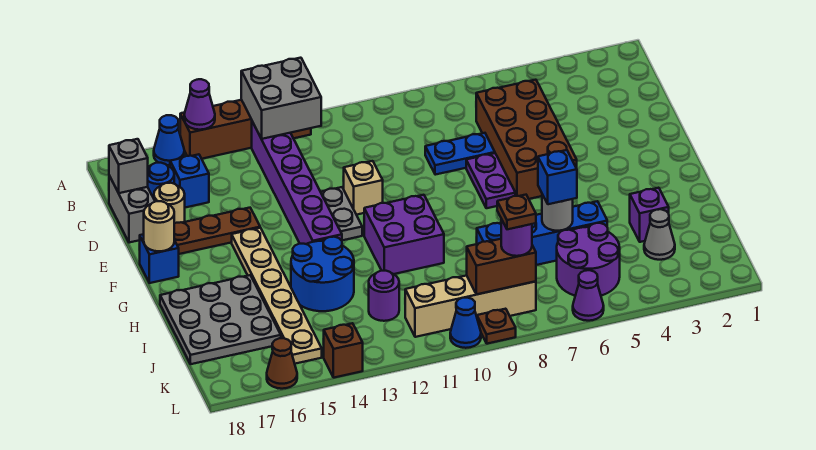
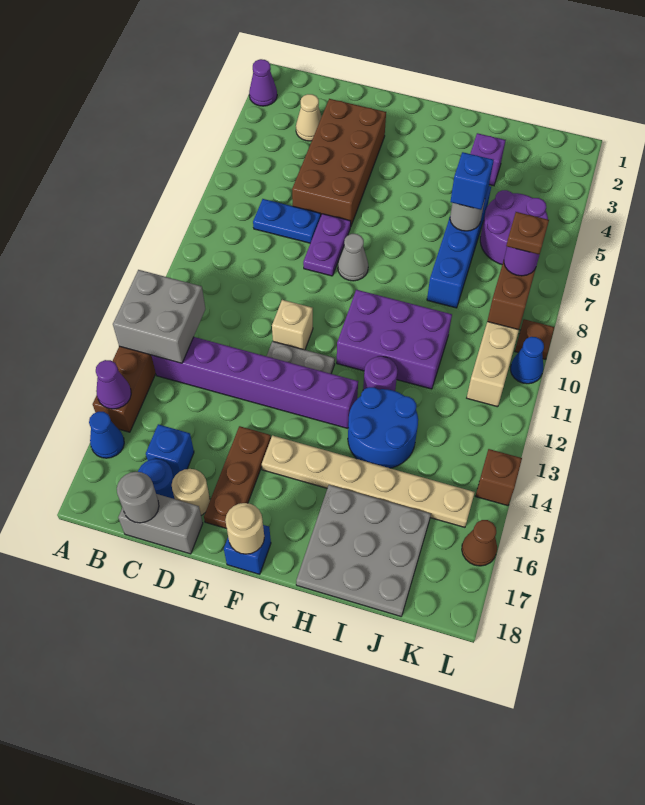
none -> tan cone C3 level 1
brown brick C5:F6 level 1 -> brown brick D3:E6 level 1
grey brick C18 level 2 -> grey round brick C18 level 2
blue plate D7:D8 level 1 -> blue plate C7:D7 level 1
purple plate E7:F7 level 1 -> purple plate E7:E8 level 1
purple brick G10:H11 level 1 -> purple brick G10:I11 level 1
grey cone J3 level 1 -> grey cone F8 level 1
purple round brick J12 level 1 -> purple round brick H12 level 1
purple cone L6 level 1 -> purple cone A2 level 1

